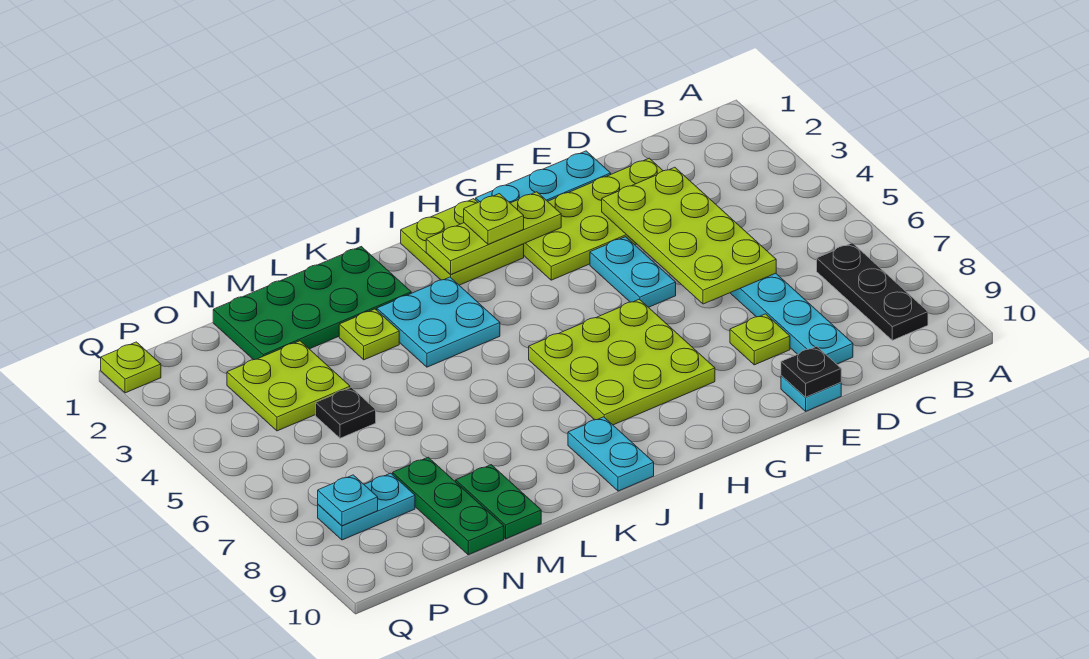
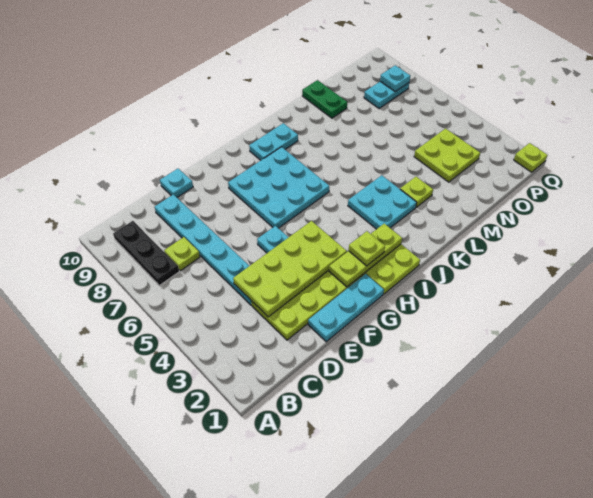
lime plate D3:E6 level 2 -> lime plate D3:G4 level 2
lime plate E8 level 1 -> lime plate C7 level 1
black plate E10 level 2 -> none
lime plate G6:I8 level 1 -> cyan plate G6:I8 level 1
cyan plate J9:J10 level 1 -> cyan plate I9:J9 level 1
green plate K1:N2 level 1 -> none
black plate N5 level 1 -> none
green plate N8:N10 level 1 -> none

